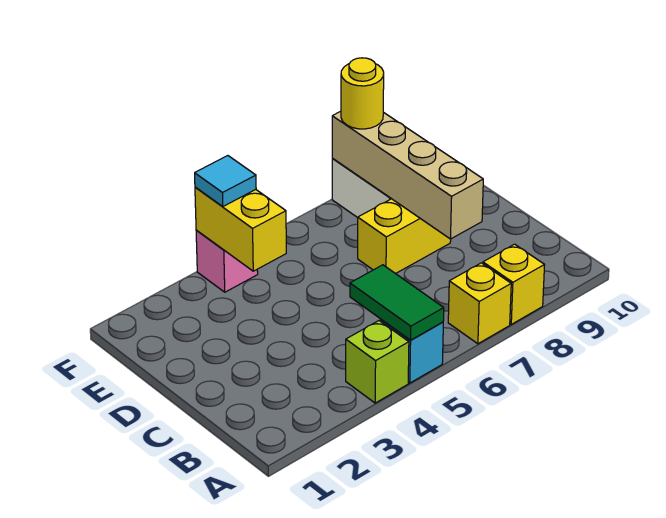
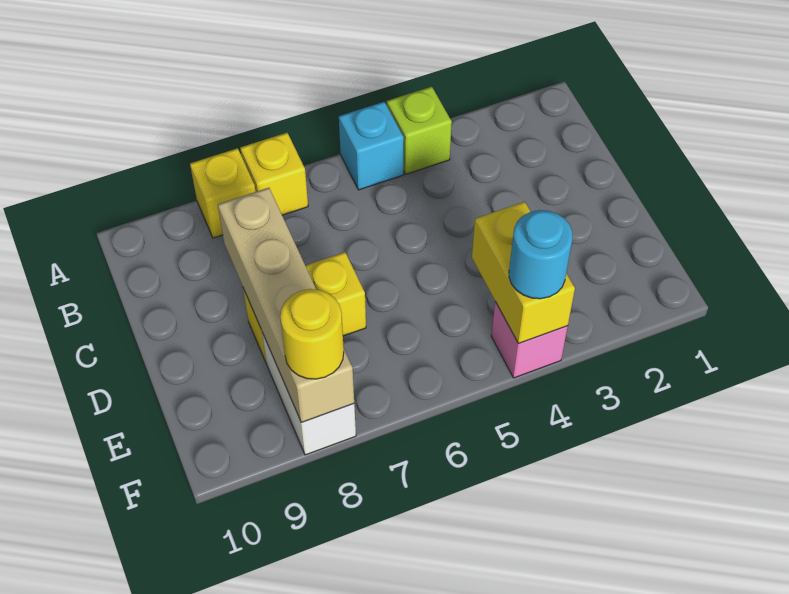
green tile A5:B5 level 2 -> none
cyan tile F4 level 3 -> cyan round brick F4 level 3

